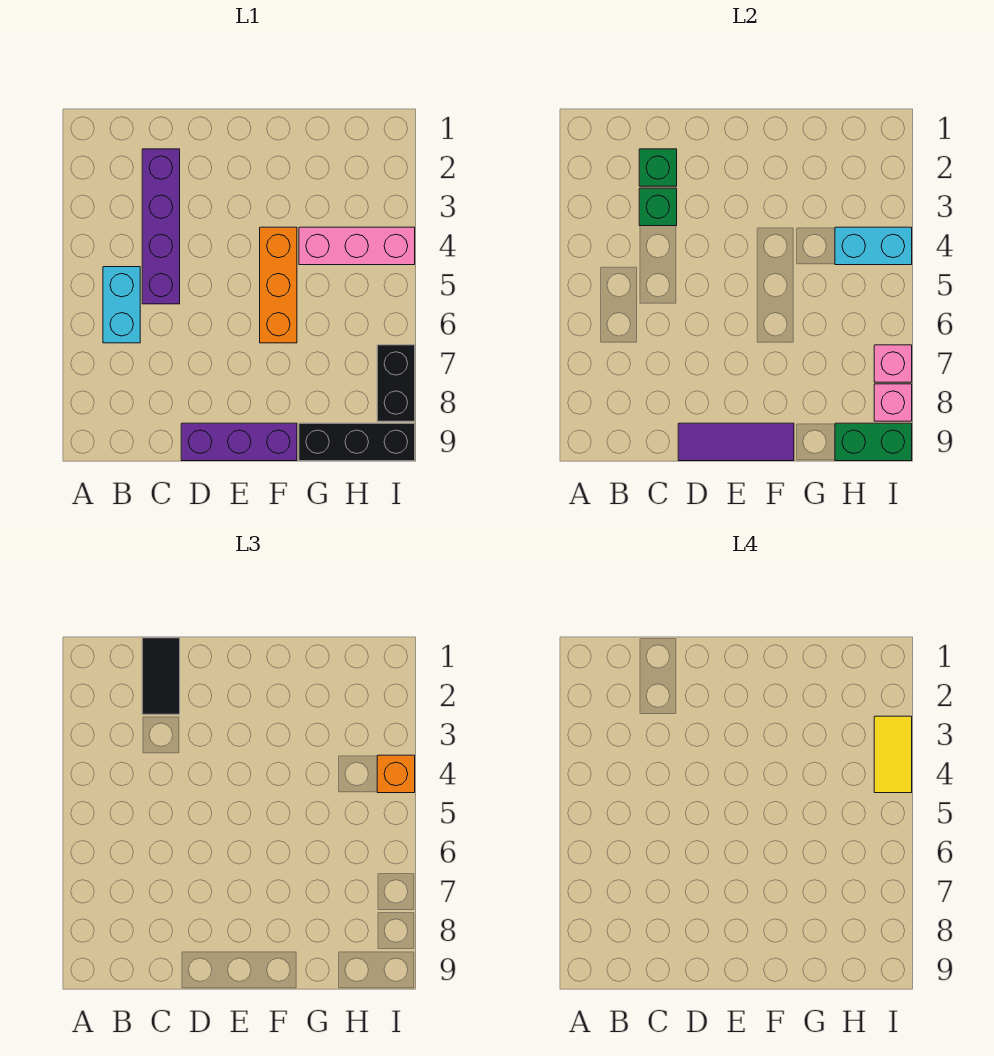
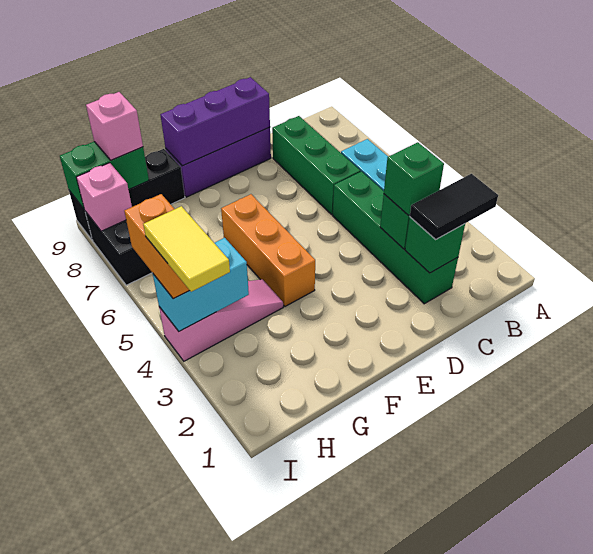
black tile C1:C2 level 3 -> black tile B2:C2 level 3
purple brick C2:C5 level 1 -> green brick C2:C5 level 1
none -> green brick C3 level 3
none -> green brick C6:C8 level 1
purple tile D9:F9 level 2 -> purple brick D9:F9 level 2
pink brick G4:I4 level 1 -> pink slope G4:I4 level 1 top I
orange brick I4 level 3 -> orange brick I4:I5 level 3
pink brick I7 level 2 -> pink brick H9 level 3

